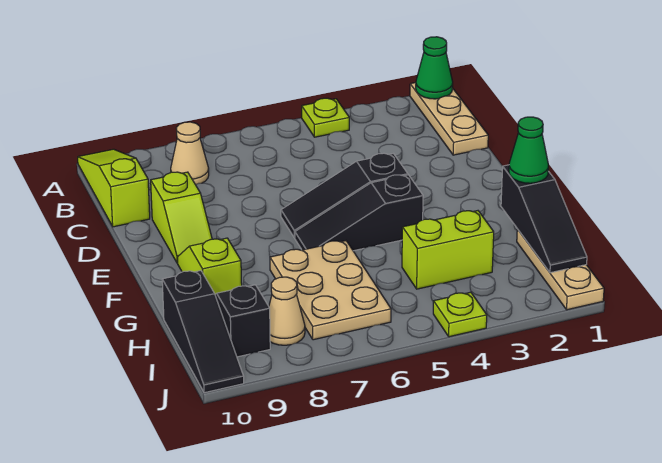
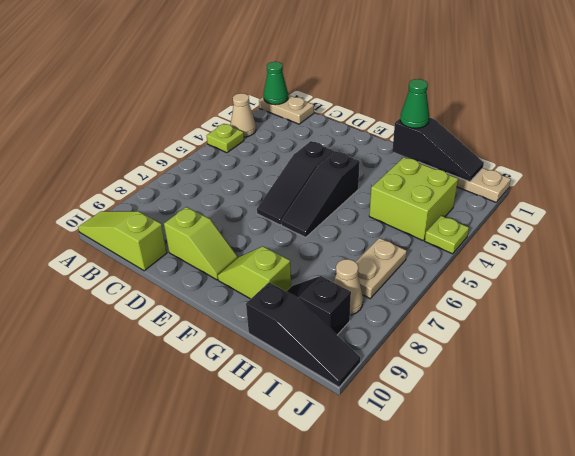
tan plate A1:C1 level 1 -> tan plate A1:B1 level 1
tan cone B8 level 1 -> tan cone A3 level 1
tan plate G6:I7 level 1 -> tan plate I6:I7 level 1
lime brick H3:H4 level 1 -> lime brick H3:I4 level 1

